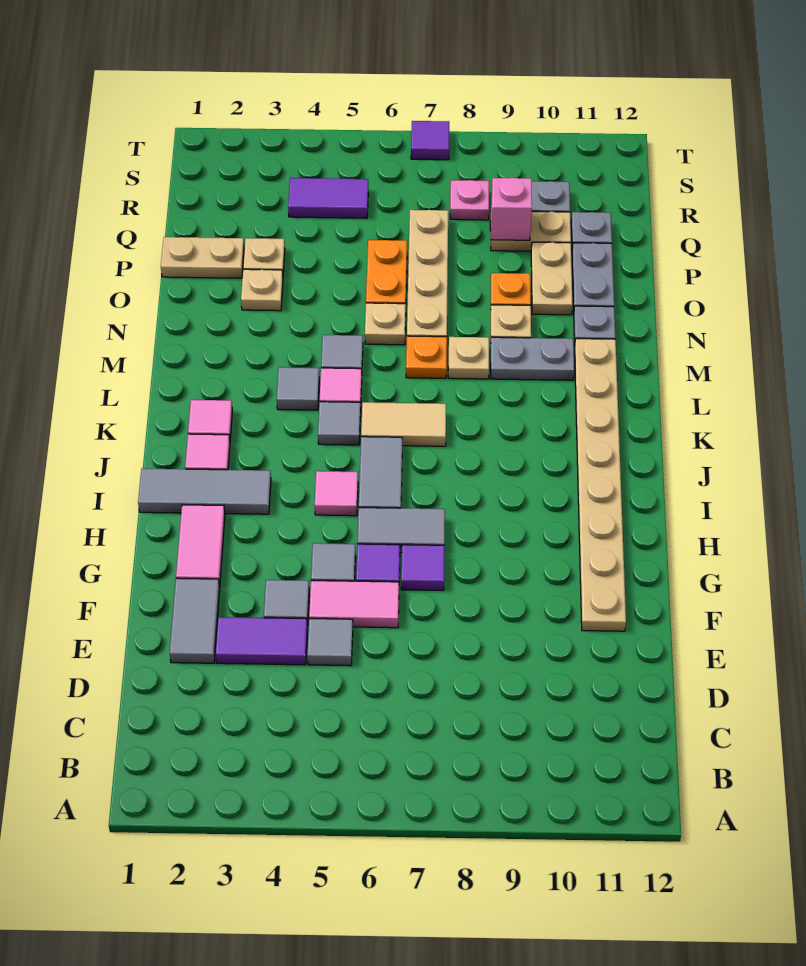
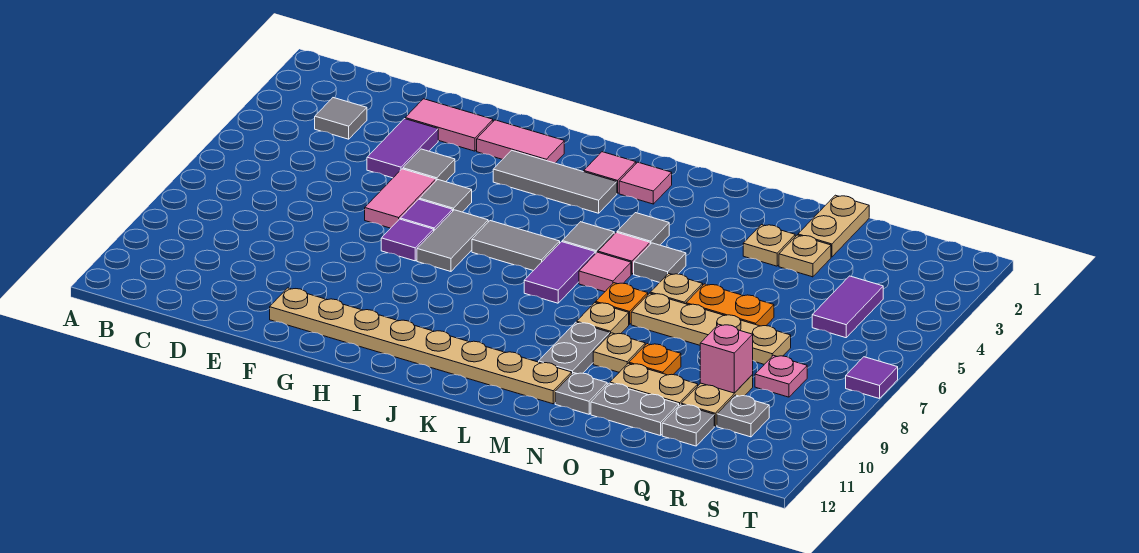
grey tile E2:F2 level 1 -> pink tile E2:F2 level 1
grey tile E5 level 1 -> grey tile C3 level 1
grey tile I1:I3 level 1 -> grey tile H3:J3 level 1
pink tile I5 level 1 -> pink tile L6 level 1
tan tile K6:K7 level 1 -> purple tile K6:K7 level 1

